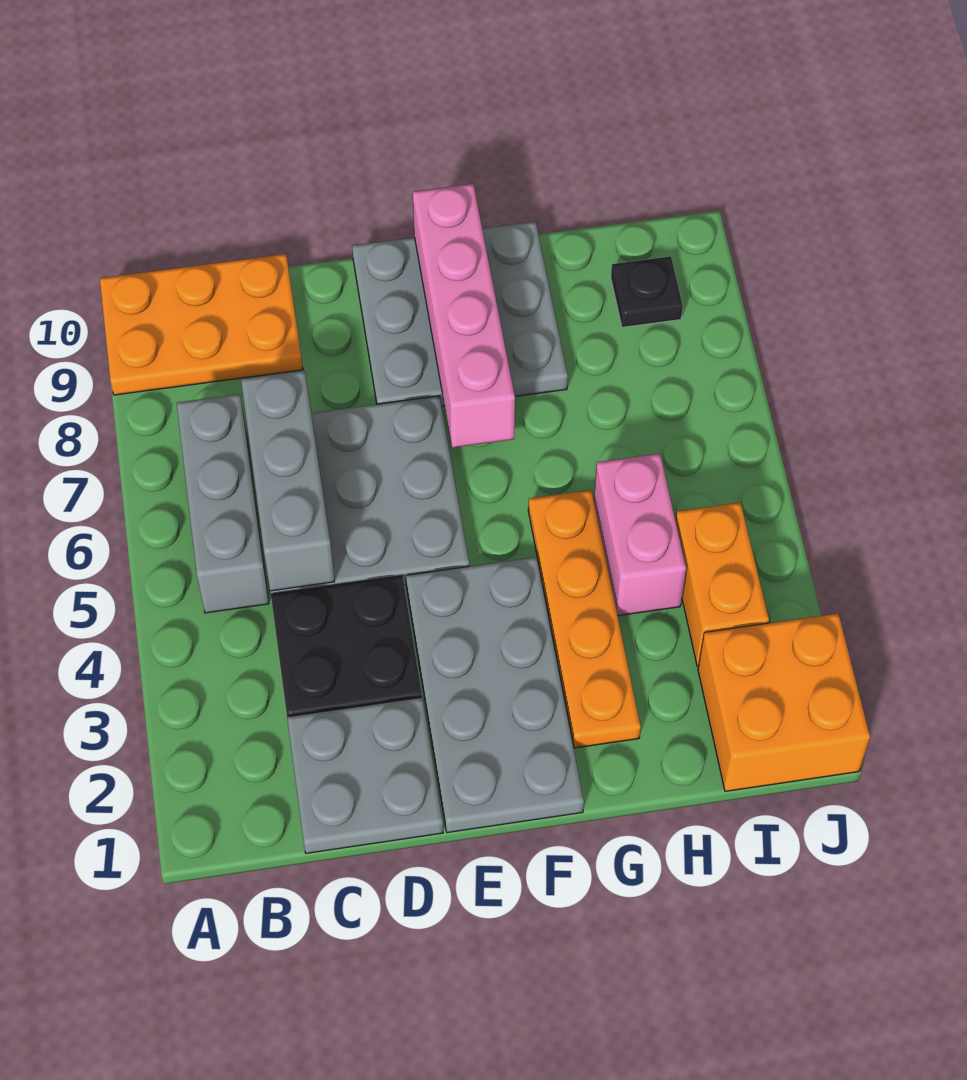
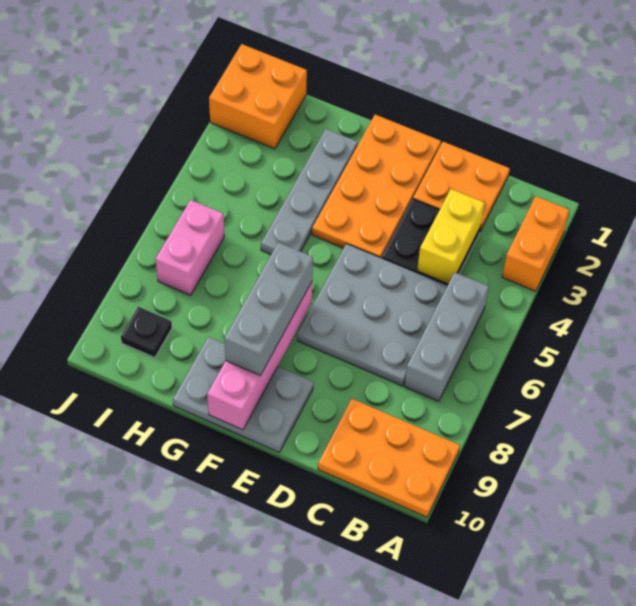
grey plate C1:D2 level 1 -> orange plate C1:D2 level 1
none -> yellow brick C3:C4 level 2
grey brick C5:C7 level 2 -> grey brick F7:F9 level 3
grey plate E1:F4 level 1 -> orange plate E1:F4 level 1
grey plate E8:G10 level 1 -> grey plate E9:G10 level 1
orange plate G2:G5 level 1 -> grey plate G2:G5 level 1
pink brick H4:H5 level 1 -> pink brick I6:I7 level 1
orange brick I3:I4 level 1 -> orange brick A2:A3 level 1

